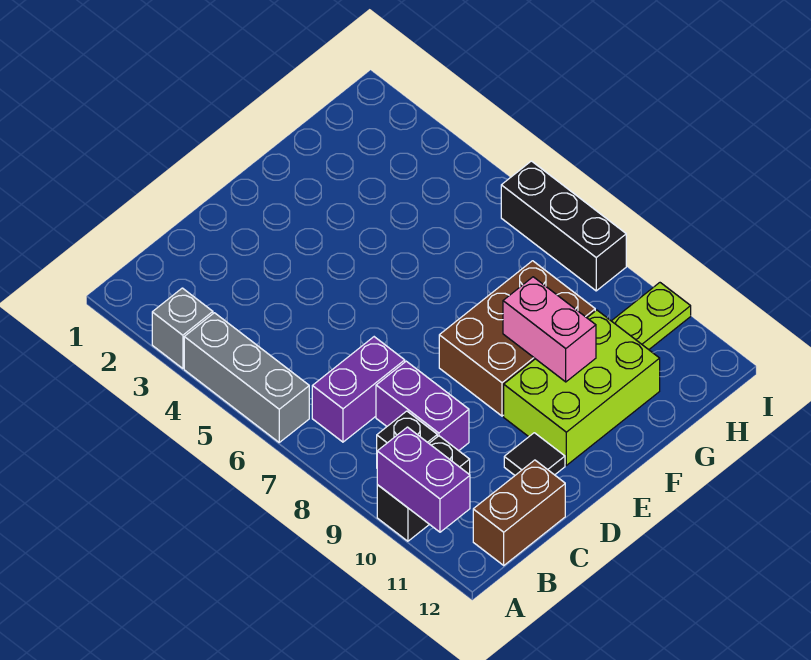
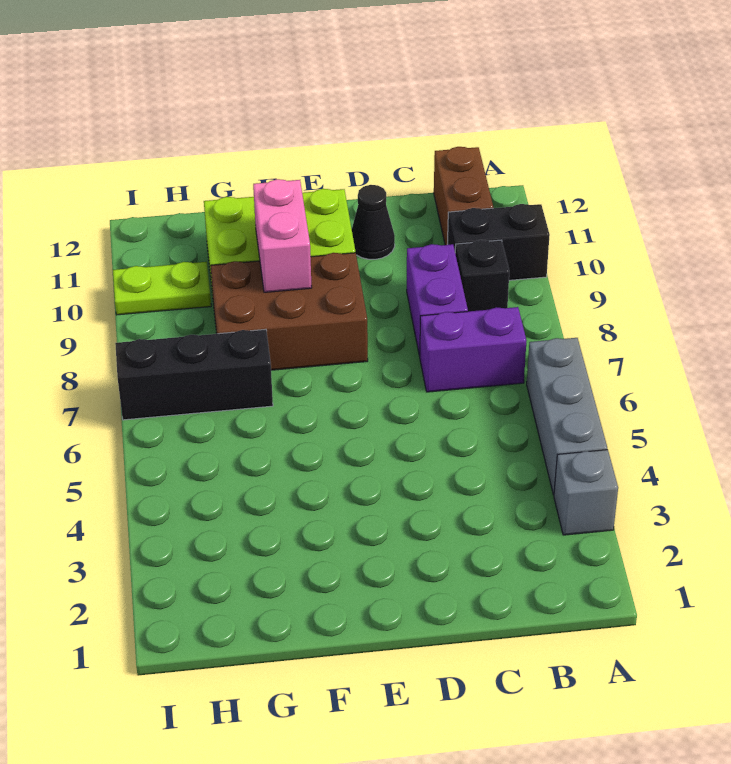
purple brick A10:A11 level 2 -> none
brown brick B12:C12 level 1 -> brown brick B11:B12 level 1
black tile D11 level 1 -> black cone D11 level 1
black brick I6:I8 level 1 -> black brick G7:I7 level 1

